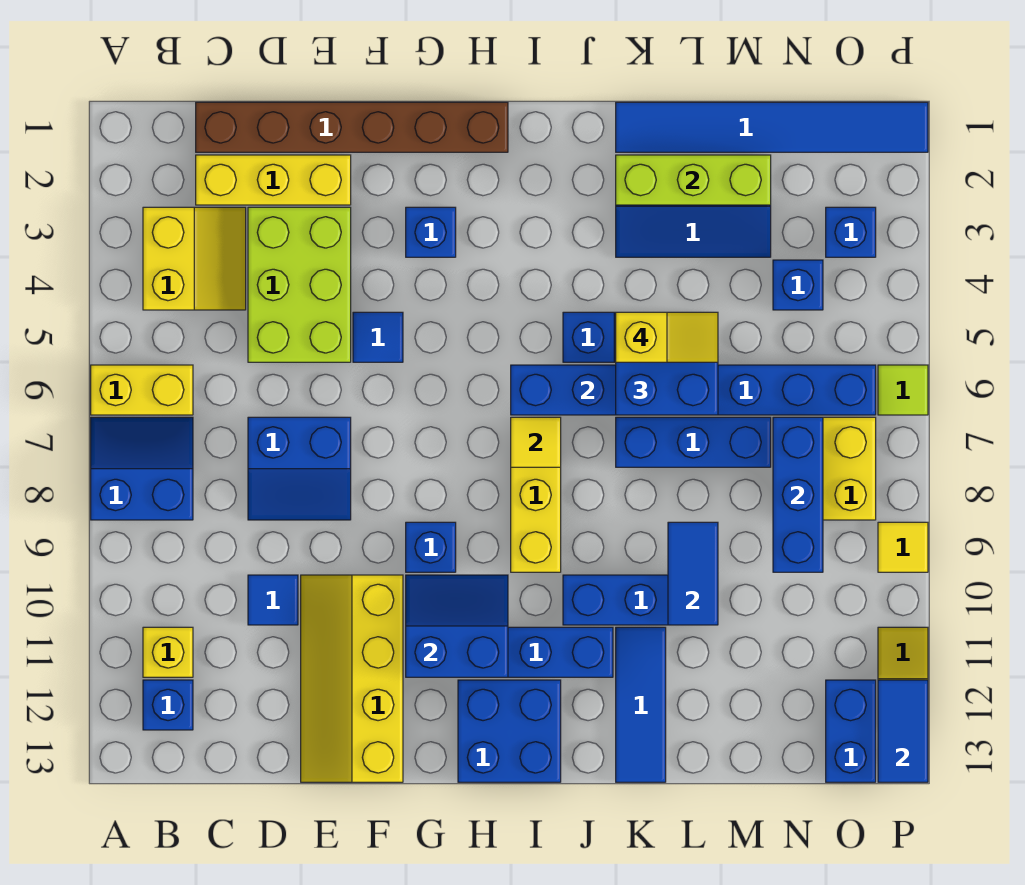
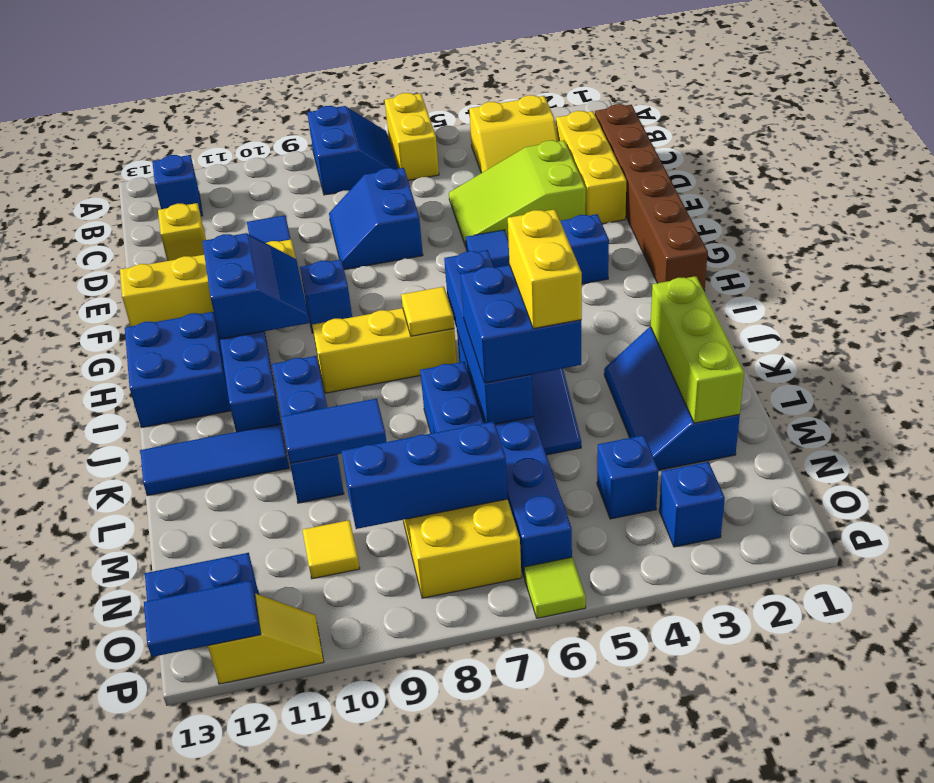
yellow brick B11 level 1 -> yellow brick D12 level 1
lime brick D3:E5 level 1 -> lime slope D3:E5 level 1 top 3
blue tile K1:P1 level 1 -> none
yellow slope K5:L5 level 4 top K -> yellow brick K5:L5 level 4
yellow tile P9 level 1 -> yellow tile N10 level 1

